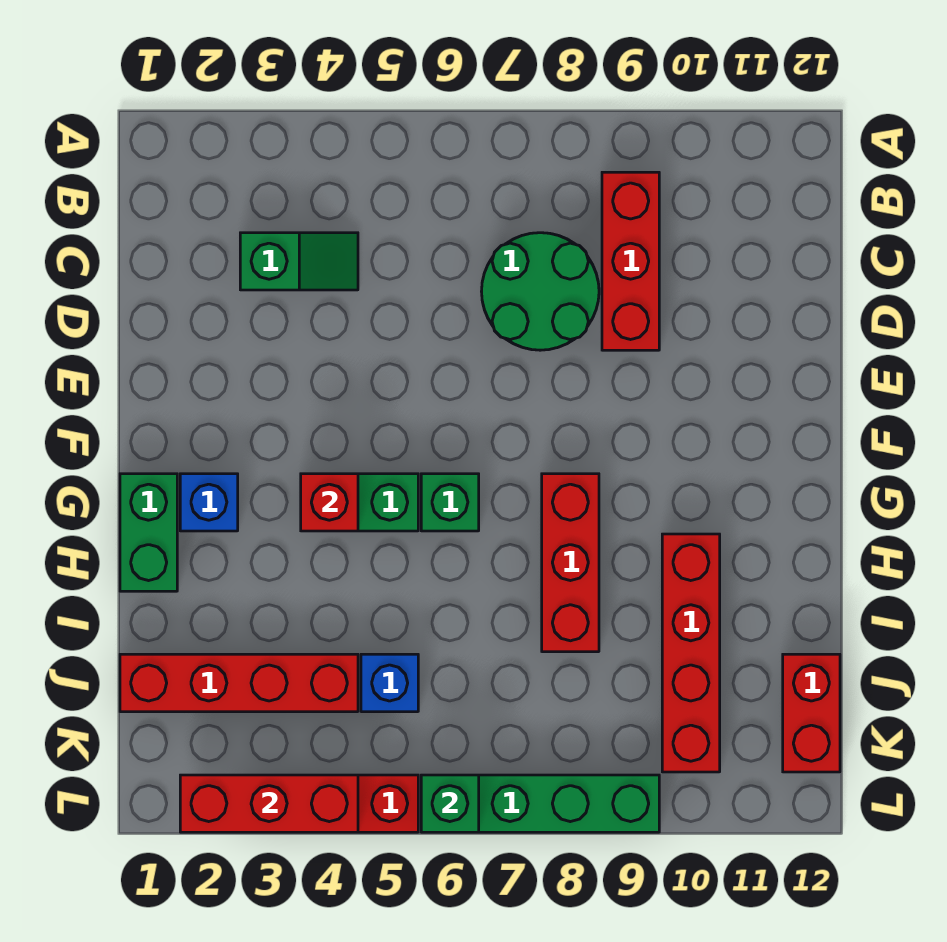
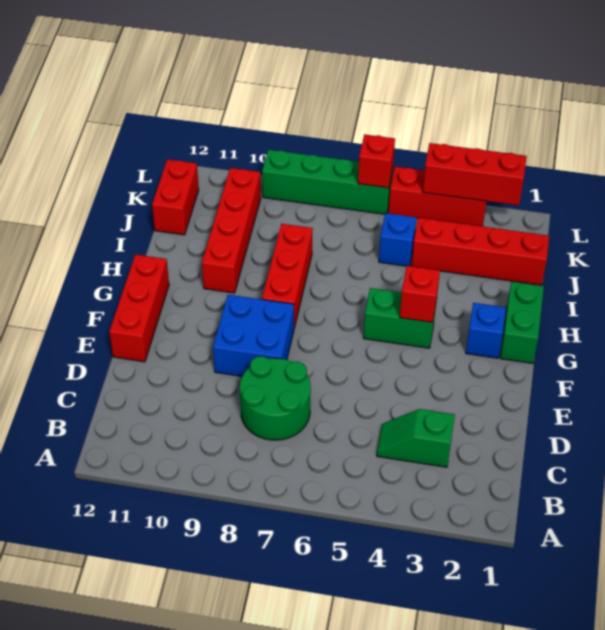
red brick B9:D9 level 1 -> red brick E12:G12 level 1
none -> blue brick E8:F9 level 1
green brick G6 level 1 -> none
green brick L6 level 2 -> red brick L6 level 2

